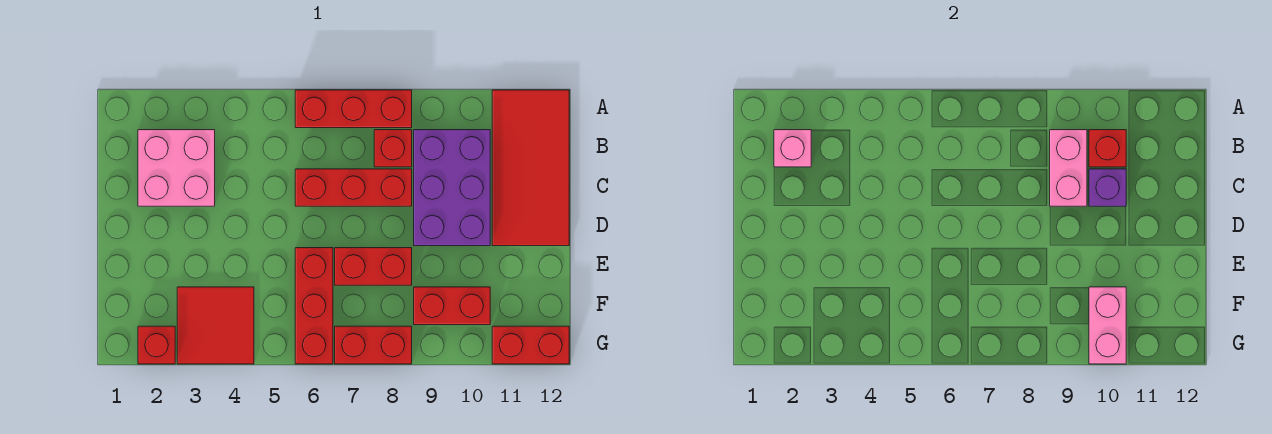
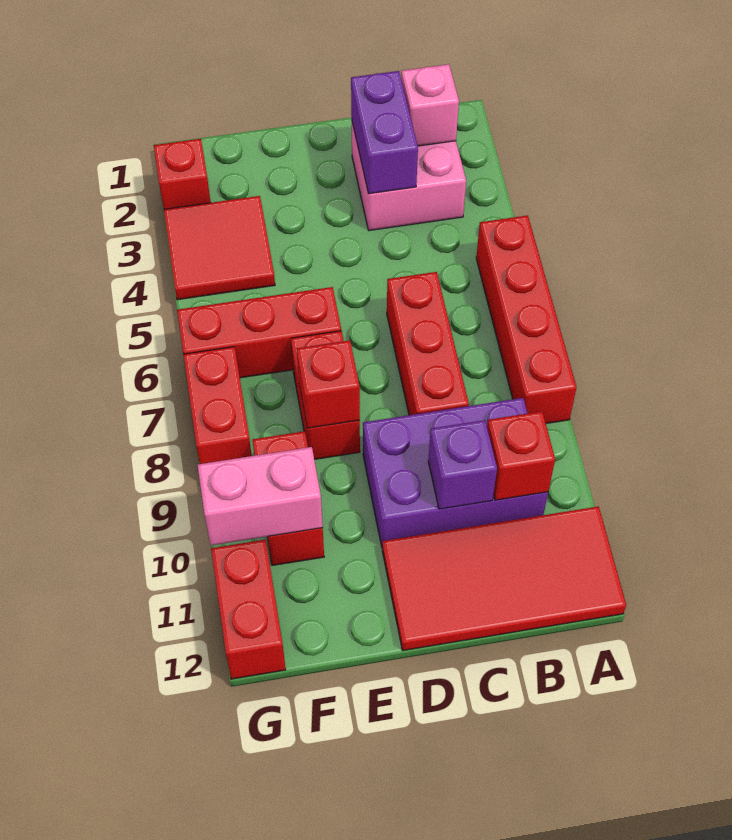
red brick A6:A8 level 1 -> red brick A5:A8 level 1
red brick B8 level 1 -> red brick E8 level 2
pink brick B9:C9 level 2 -> none
none -> purple brick C2:C3 level 2

